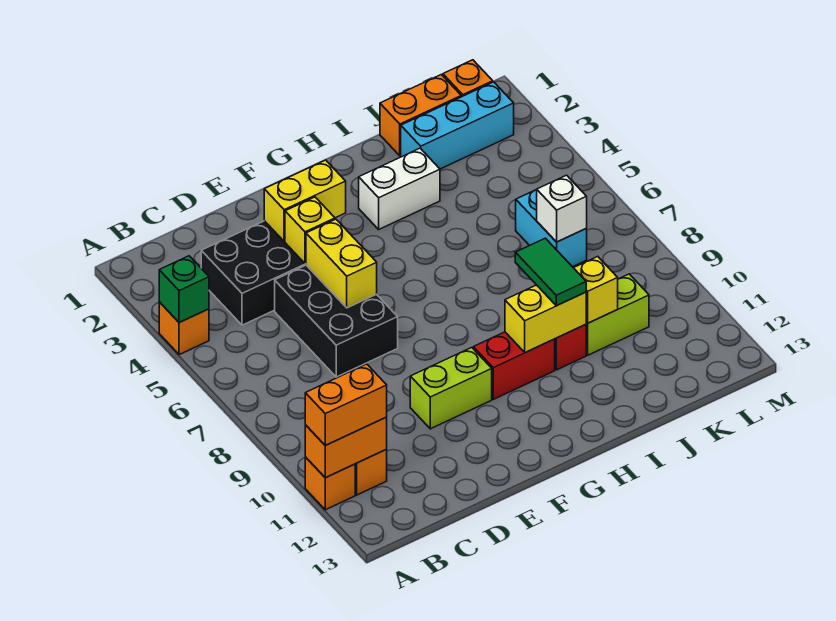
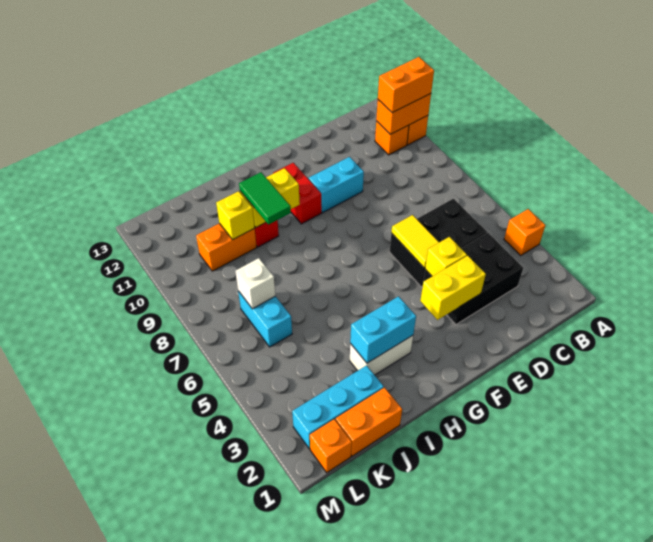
green brick A4 level 2 -> none
black brick D5:E7 level 1 -> black brick C5:E6 level 1
yellow brick E5:E6 level 2 -> yellow tile E5:E6 level 2
lime brick E10:F10 level 1 -> cyan brick E10:F10 level 1
red brick G10:H10 level 1 -> red brick G10:G11 level 1
none -> cyan brick H3:I3 level 2
lime brick J10:K10 level 1 -> orange brick J10:K10 level 1

